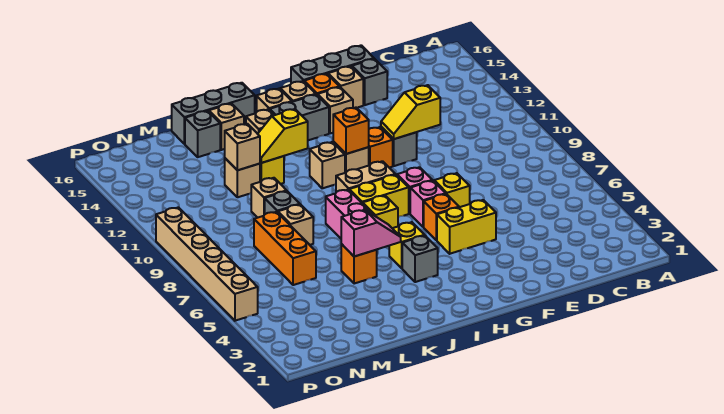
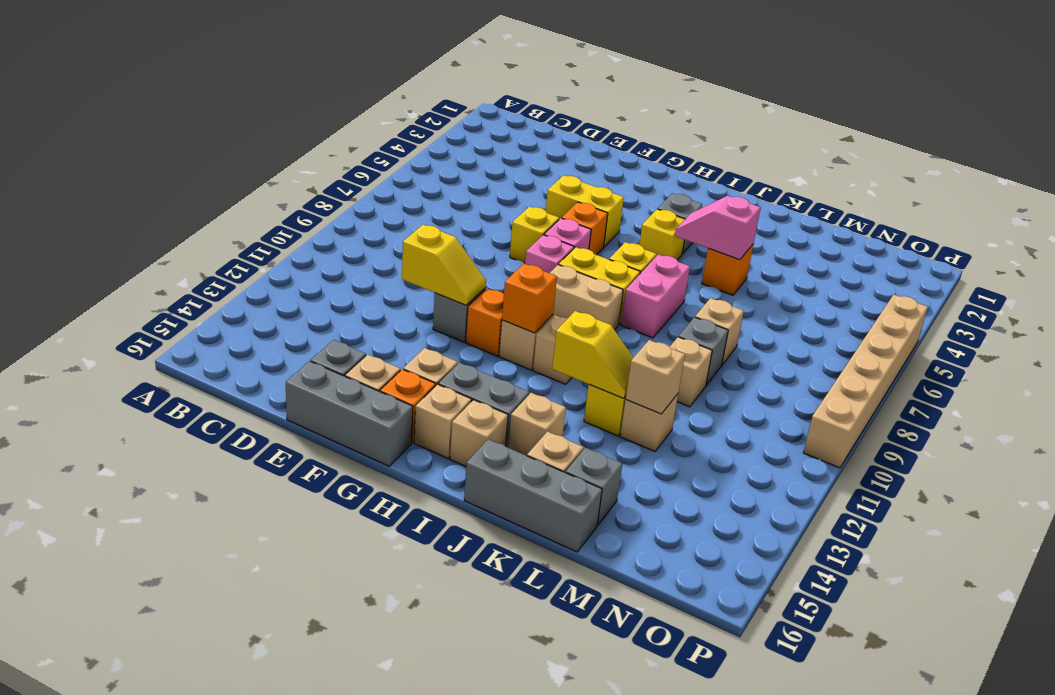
orange brick M6:M8 level 1 -> none

